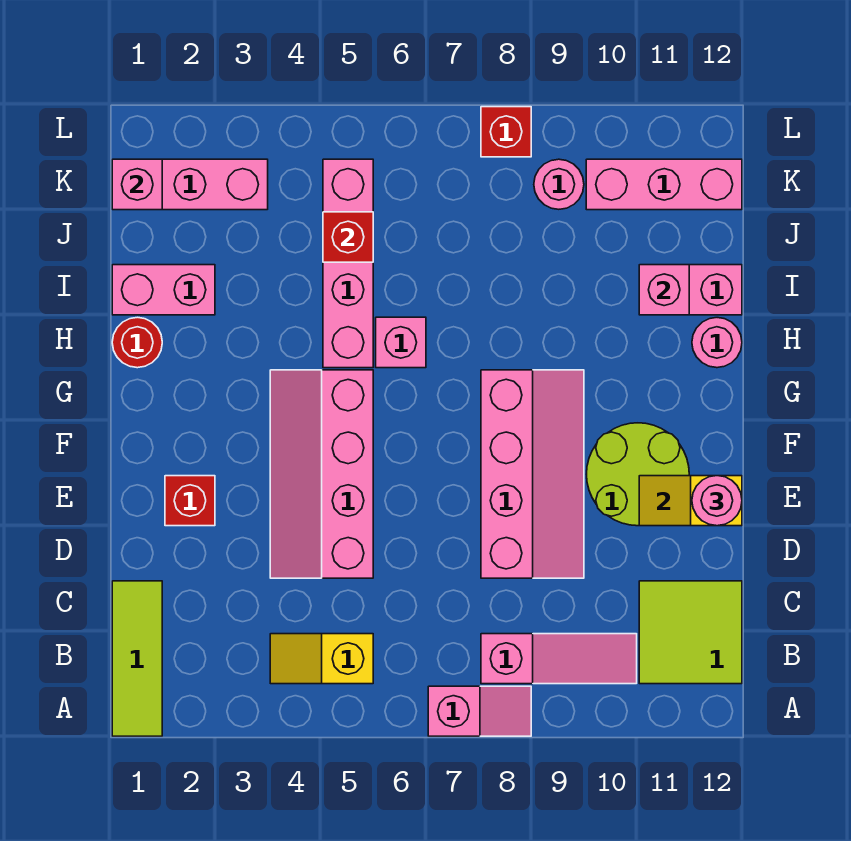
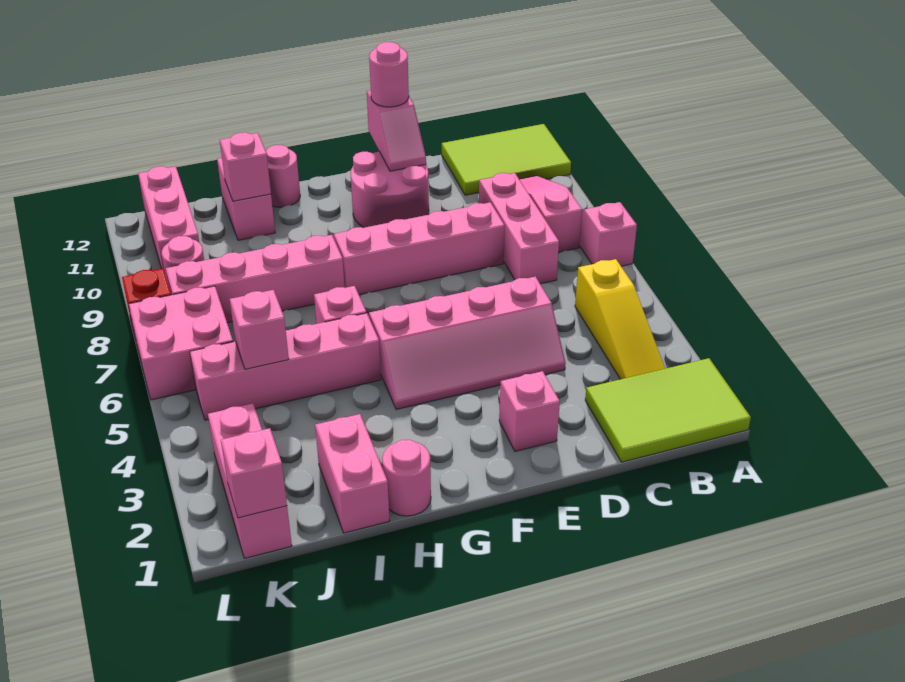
lime tile A1:C1 level 1 -> lime tile A1:C2 level 1
yellow slope B4:B5 level 1 top 5 -> yellow slope B3:B5 level 1 top 5
lime tile B11:C12 level 1 -> lime tile A11:C12 level 1
none -> pink brick C7:C9 level 1
red brick E2 level 1 -> pink brick E2 level 1
lime round brick E10:F11 level 1 -> pink round brick E10:F11 level 1
yellow slope E11:E12 level 2 top 12 -> pink slope E11:E12 level 2 top 12
red round brick H1 level 1 -> pink round brick H1 level 1
none -> pink brick H8:K8 level 1
red brick J5 level 2 -> pink brick J5 level 2
none -> pink brick K6:L7 level 1

